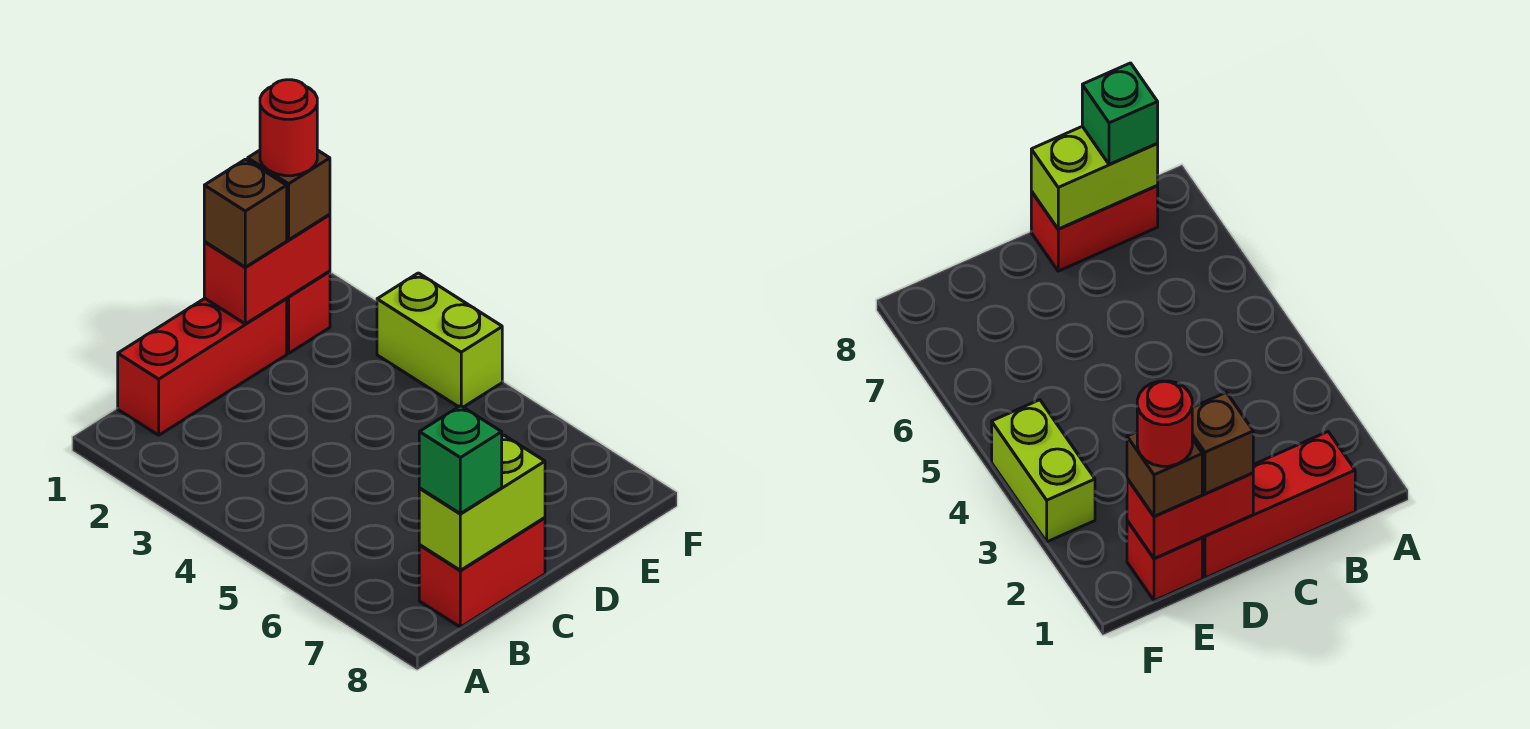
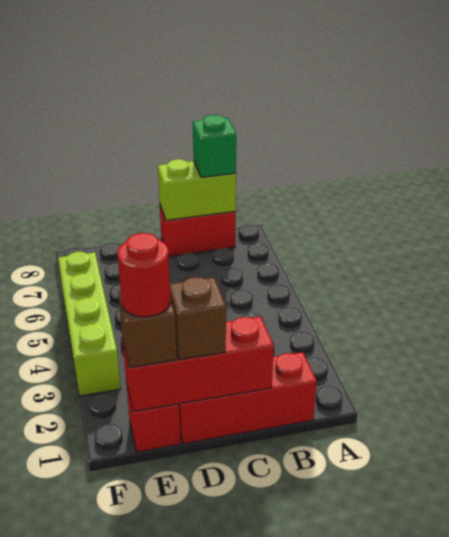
red brick D1:E1 level 2 -> red brick C1:E1 level 2
lime brick F3:F4 level 1 -> lime brick F3:F6 level 1

